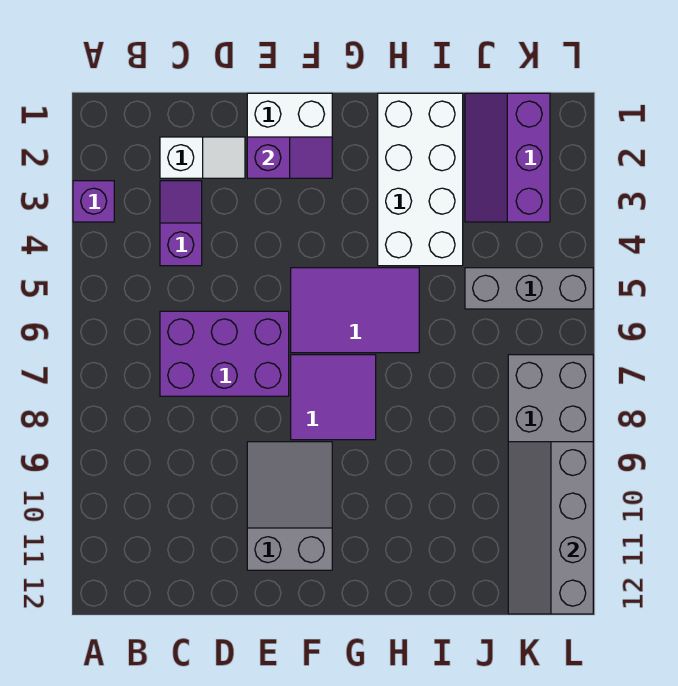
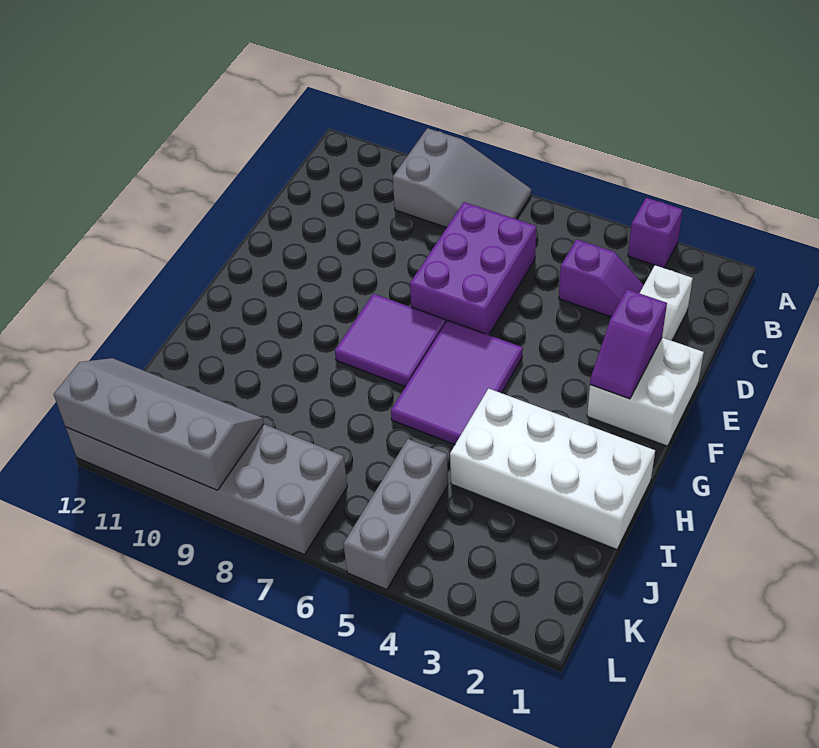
grey slope E9:F11 level 1 top 11 -> grey slope A7:B9 level 1 top 9
purple slope J1:K3 level 1 top K -> none

